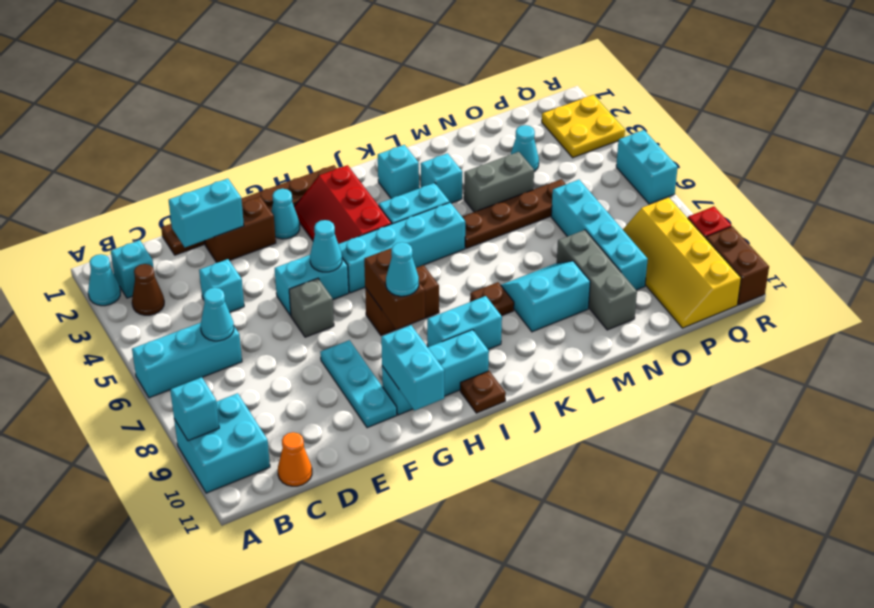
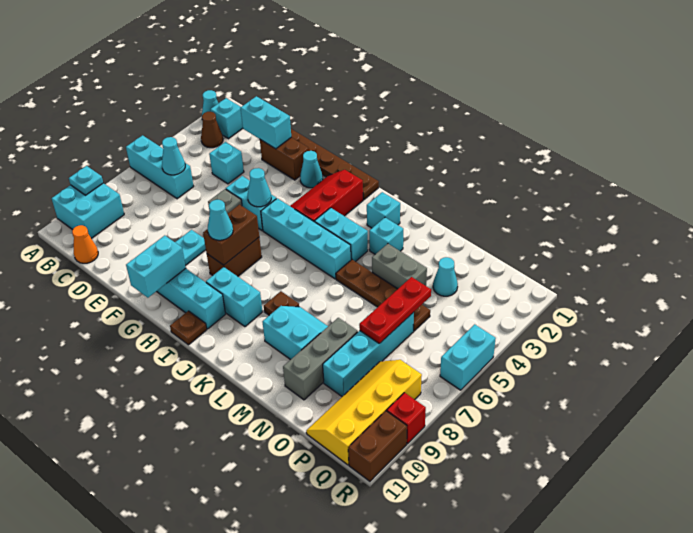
cyan brick A9 level 2 -> cyan plate A9 level 2
brown brick H7:I7 level 1 -> brown brick H7:H8 level 1
none -> red plate O5:O7 level 2
yellow plate Q2:R3 level 1 -> none

